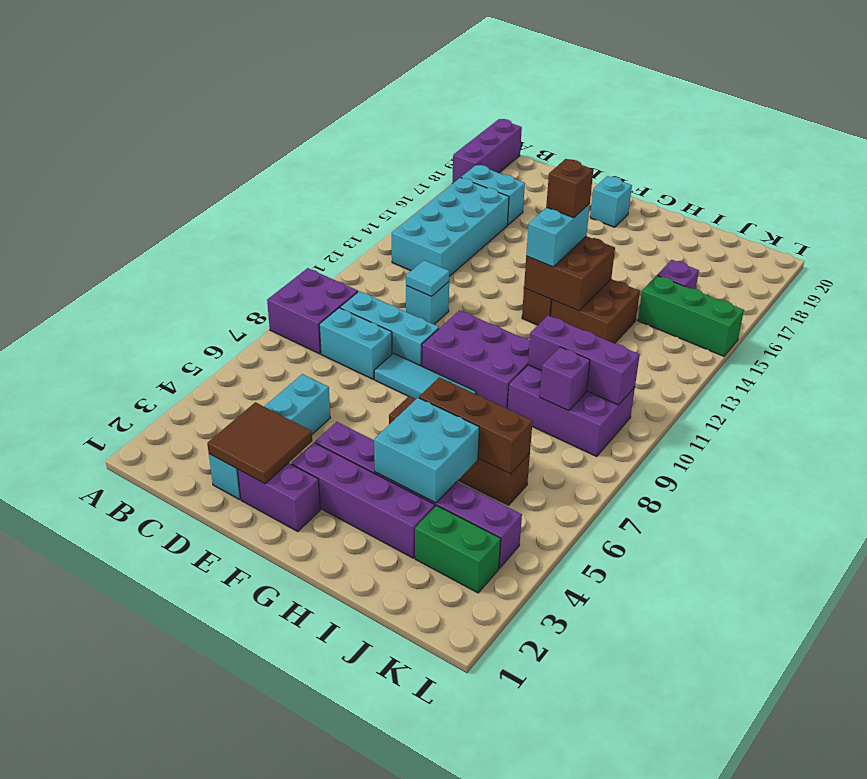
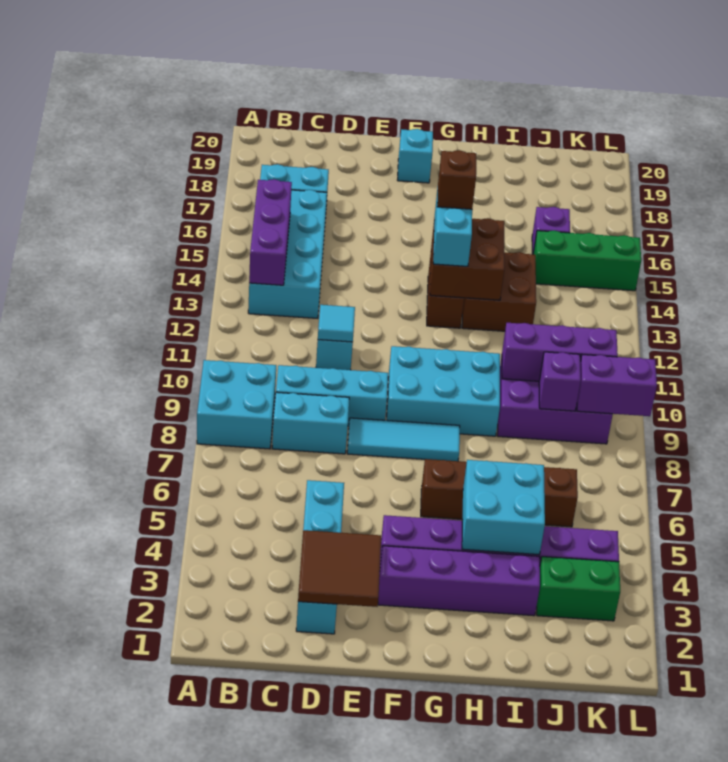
purple brick A8:B9 level 1 -> cyan brick A8:B9 level 1
purple brick A18:A20 level 1 -> purple brick B13:B15 level 2
purple brick E2:F2 level 1 -> purple brick K9:L9 level 2
purple brick F9:H10 level 1 -> cyan brick F9:H10 level 1
brown brick H6:J6 level 2 -> none

